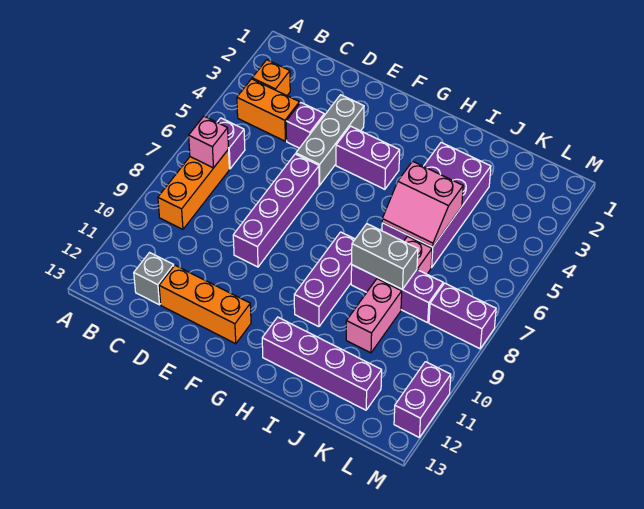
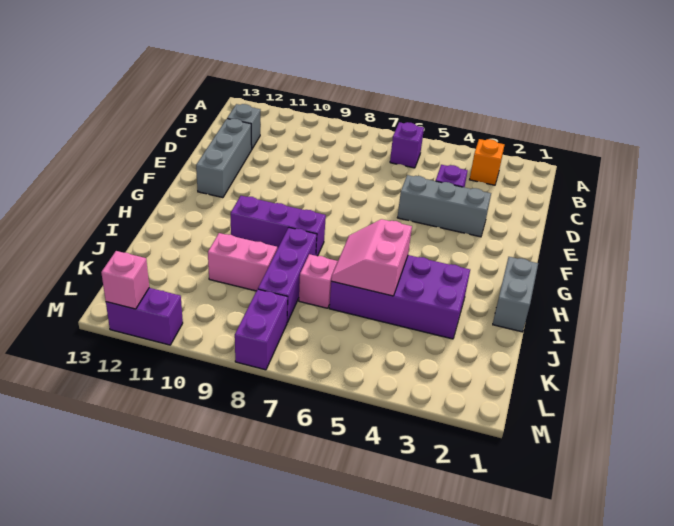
orange brick B4:C4 level 1 -> none
orange brick B7:B9 level 1 -> none
pink brick B7 level 2 -> pink brick M12 level 2
orange brick D12:F12 level 1 -> grey brick D12:F12 level 1
purple brick E6:E9 level 1 -> none
purple brick F4:G4 level 1 -> none
purple brick H12:K12 level 1 -> none
grey brick I8:J8 level 2 -> grey brick H1:I1 level 1

